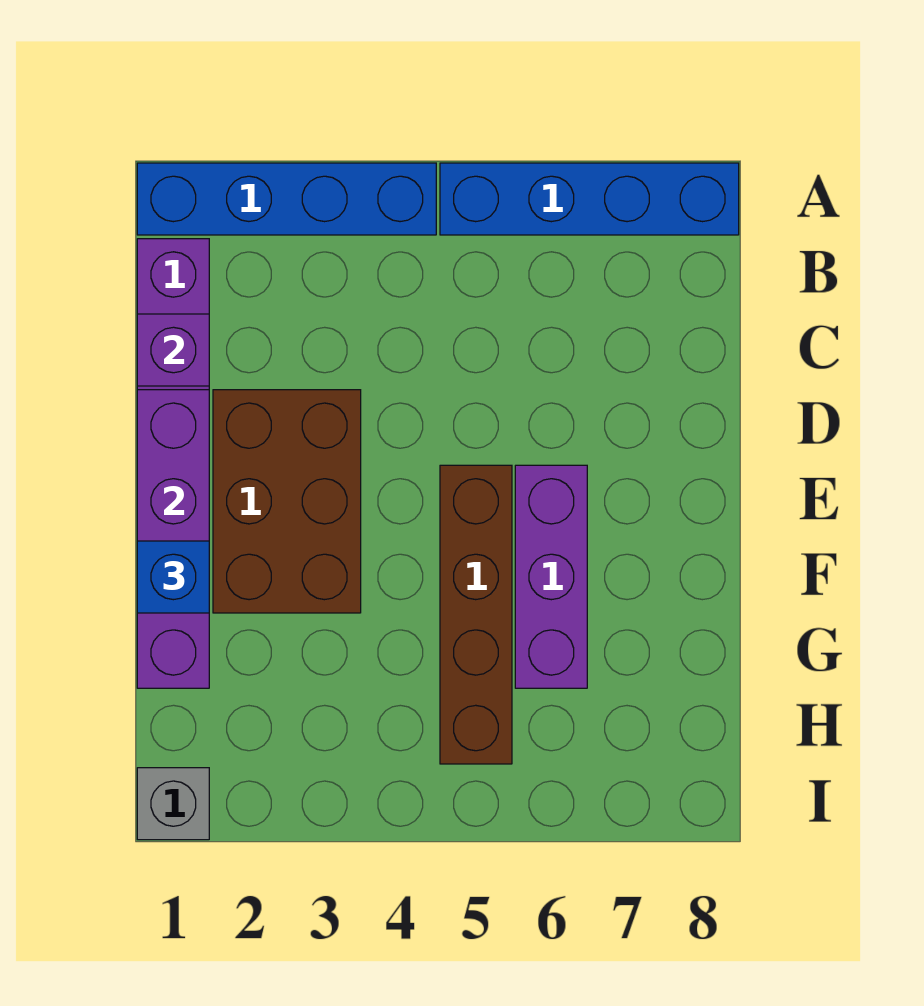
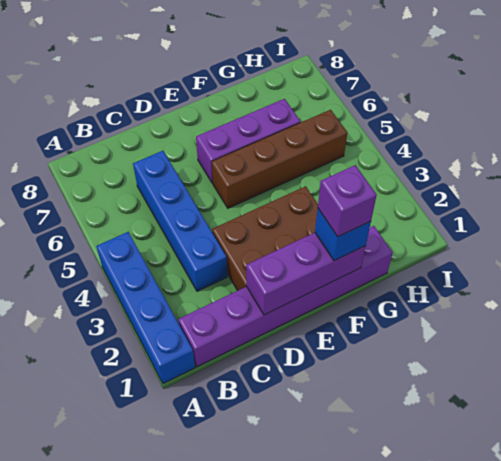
blue brick A5:A8 level 1 -> blue brick C3:C6 level 1
purple brick C1 level 2 -> purple brick F1 level 4
grey brick I1 level 1 -> none

